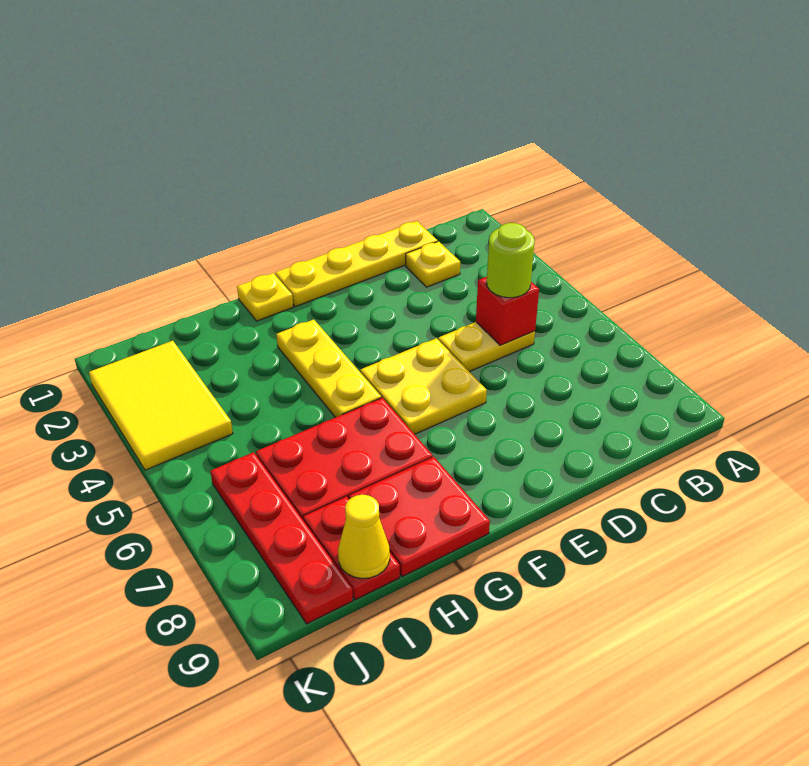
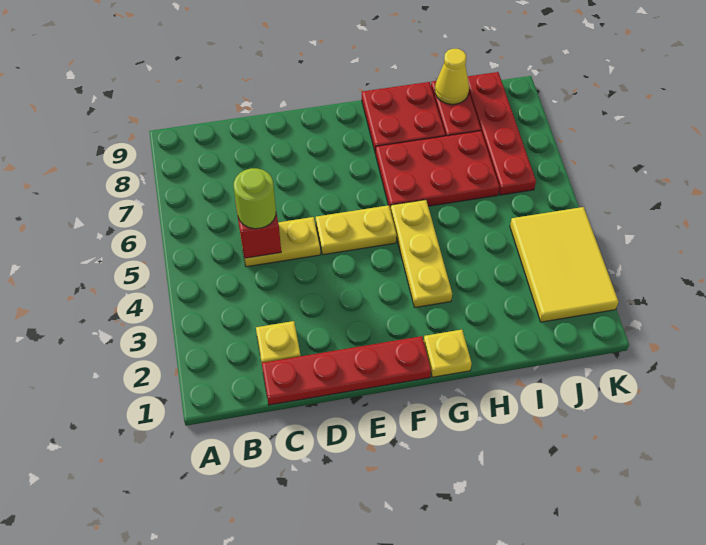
yellow plate C1:F1 level 1 -> red plate C1:F1 level 1
yellow plate E5:F6 level 1 -> yellow plate E5:F5 level 1

